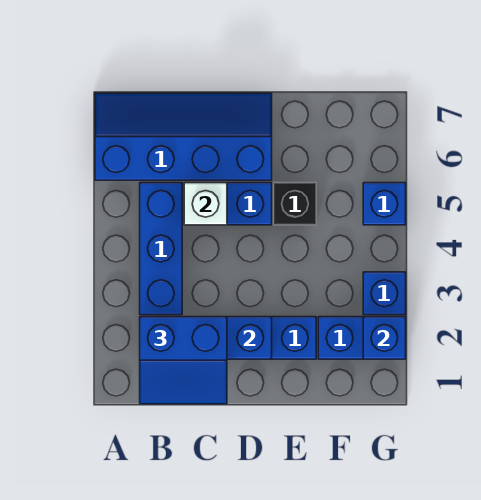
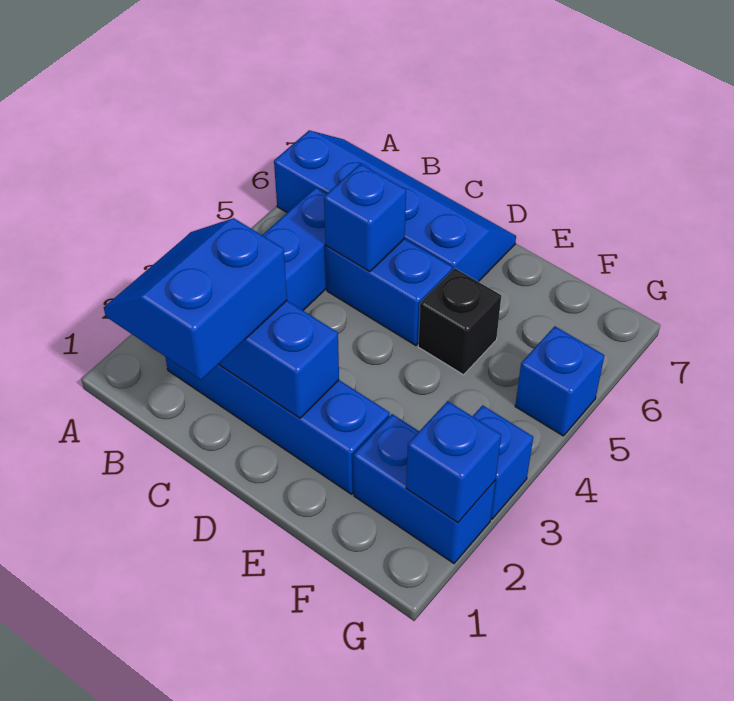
blue slope B1:C2 level 3 top 2 -> blue slope B1:C2 level 3 top C
white brick C5 level 2 -> blue brick C5 level 2

